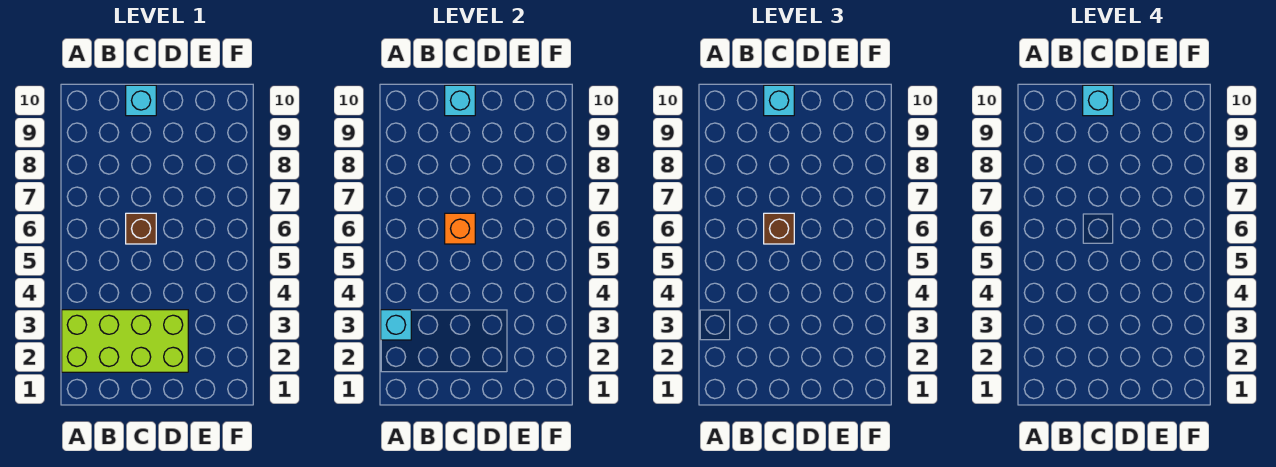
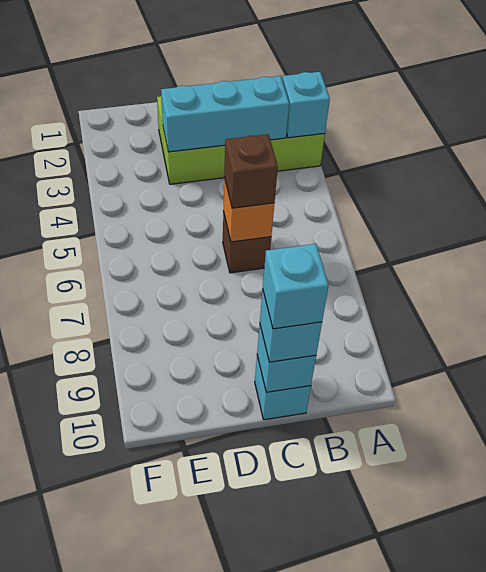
none -> cyan brick B3:D3 level 2

